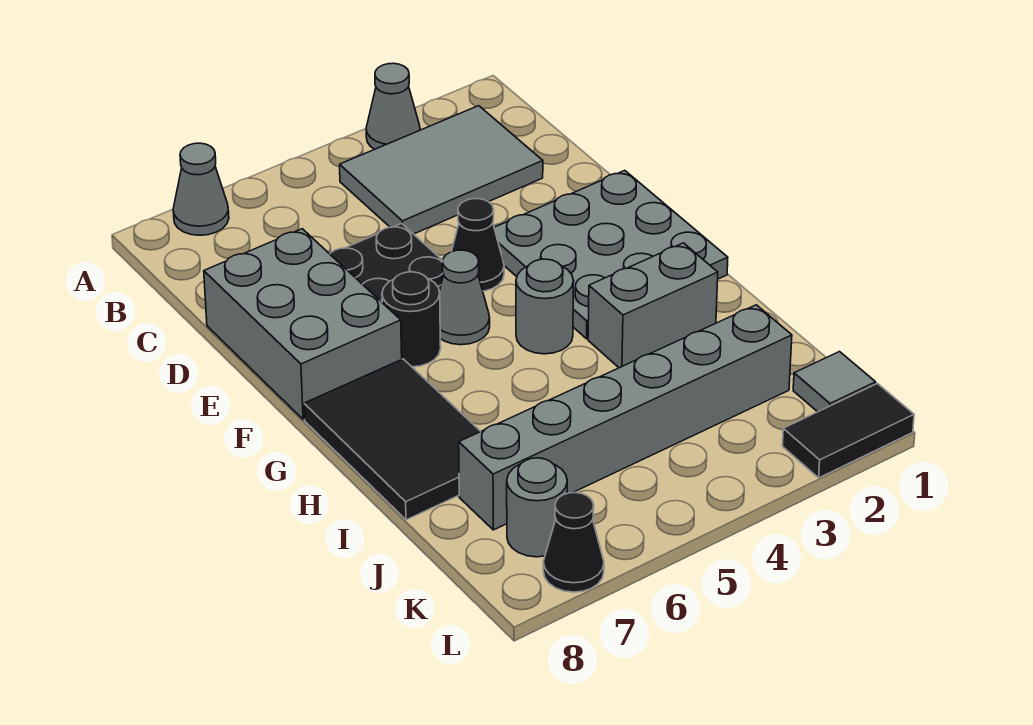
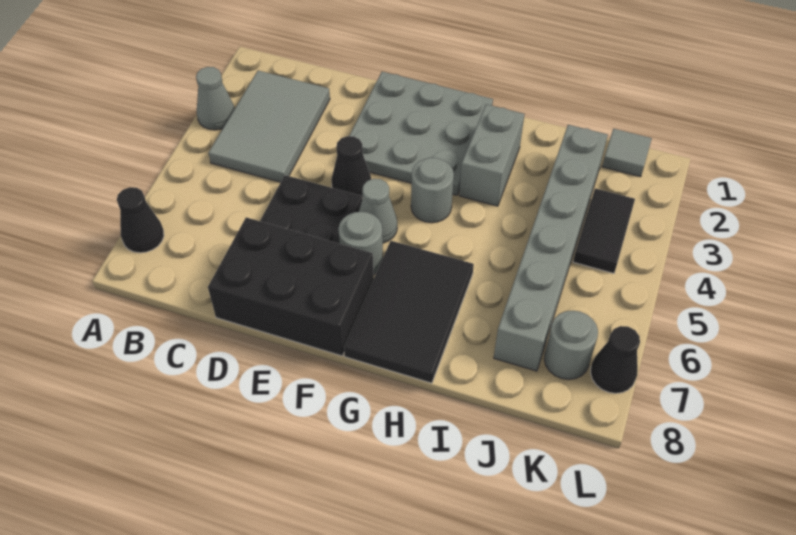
grey cone A7 level 1 -> black cone A7 level 1
grey brick D7:F8 level 1 -> black brick D7:F8 level 1
black round brick F6 level 1 -> grey round brick F6 level 1
black tile G7:I8 level 1 -> black tile G6:H8 level 1
black tile L1:L2 level 1 -> black tile K3:K4 level 1

